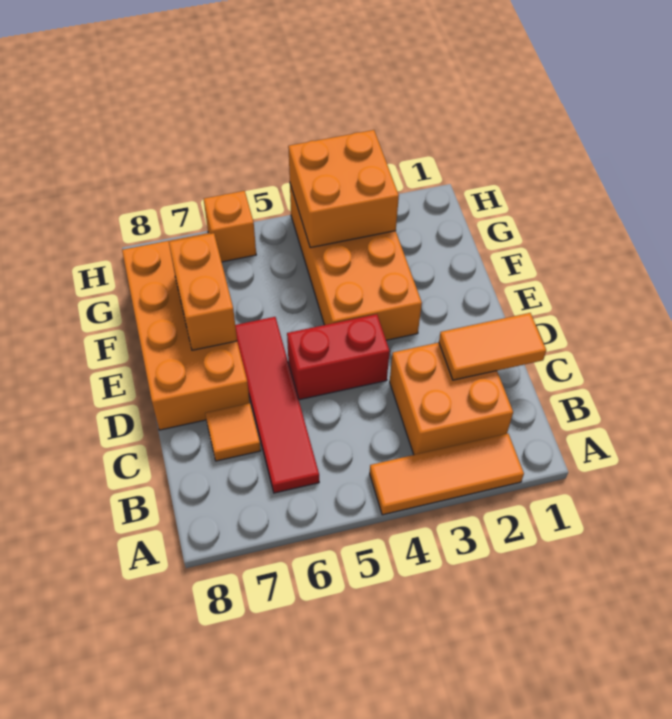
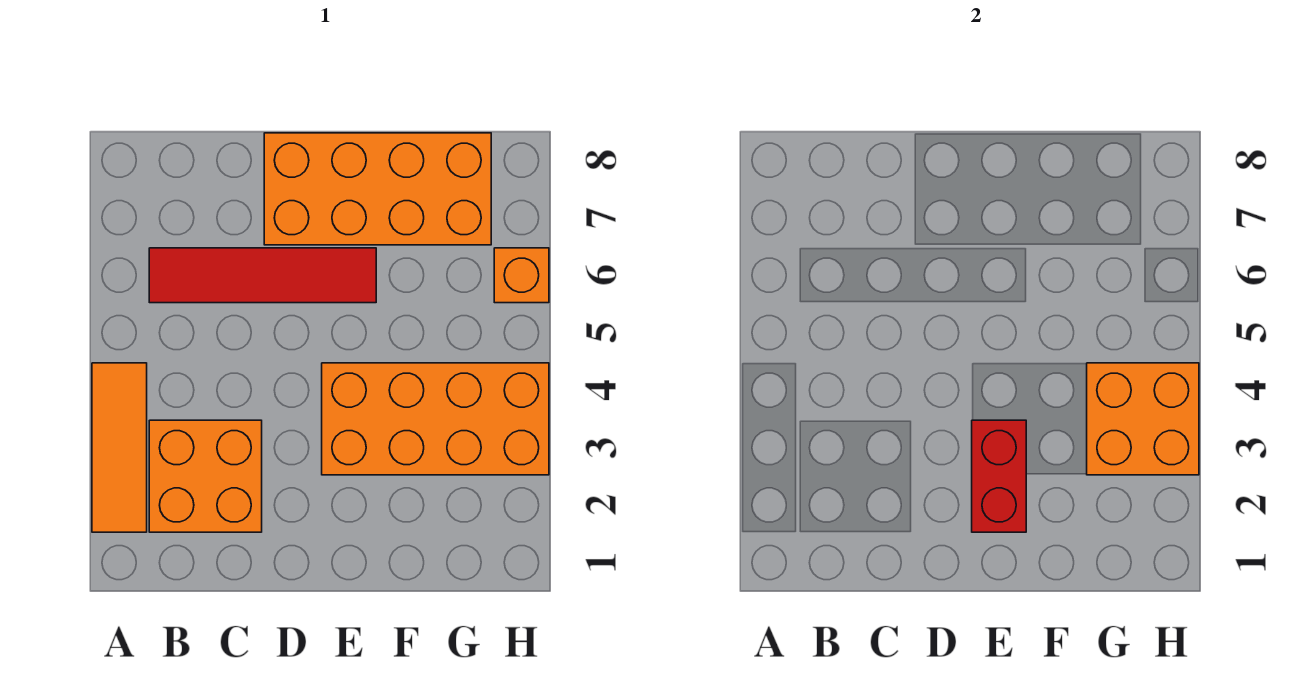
orange tile C1:C2 level 2 -> none
orange tile C7 level 1 -> none
red brick D4:D5 level 1 -> red brick E2:E3 level 2
orange brick E7:F7 level 2 -> none

